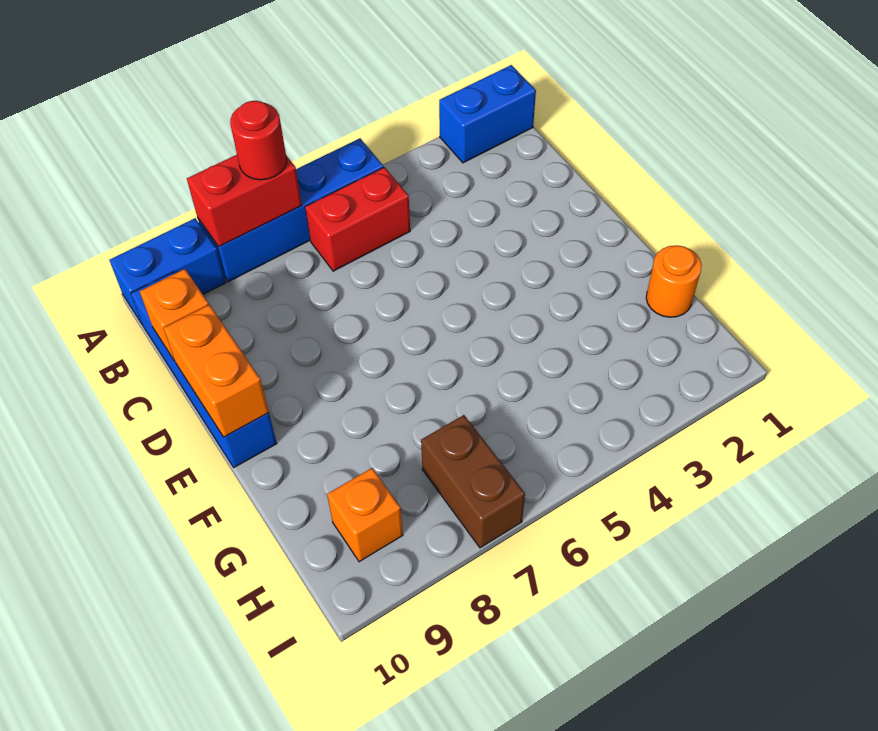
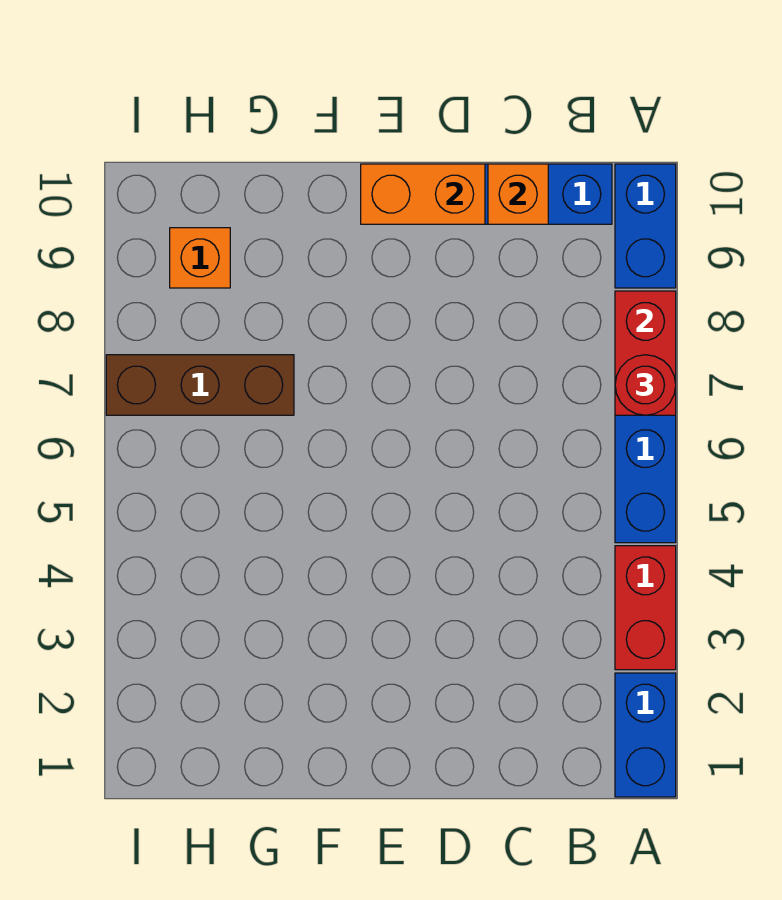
red brick B5:B6 level 1 -> red brick A3:A4 level 1
orange round brick G1 level 1 -> none
brown brick H7:I7 level 1 -> brown brick G7:I7 level 1

